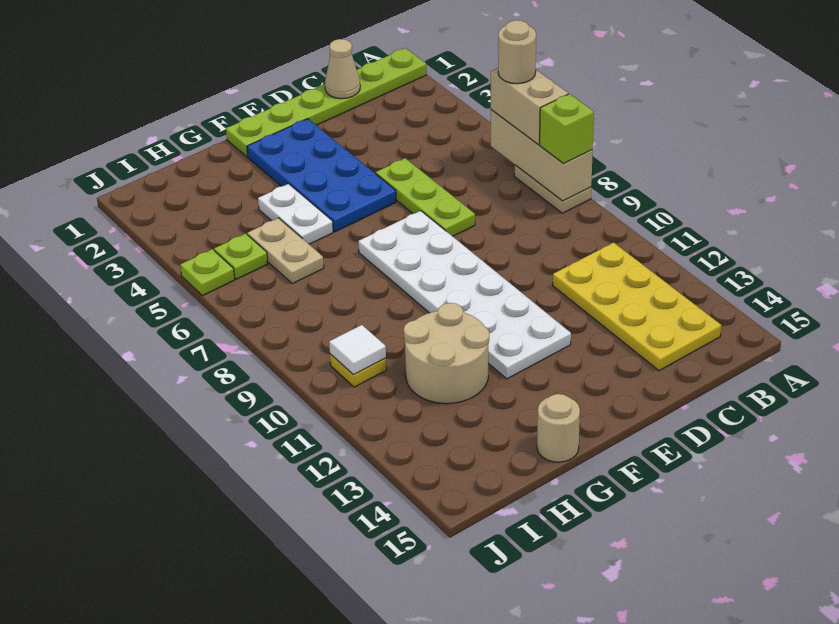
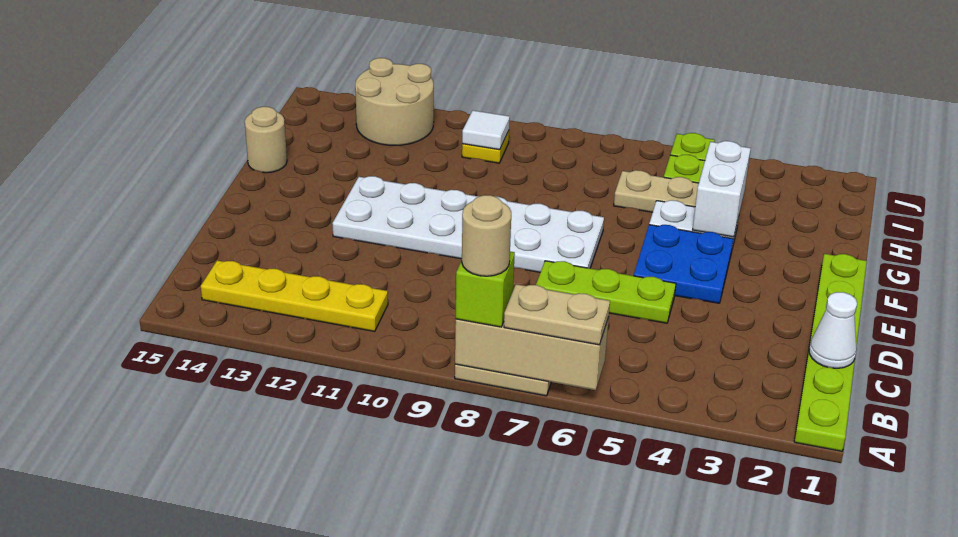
tan brick A6:A7 level 3 -> tan plate A6:A7 level 3
tan round brick A6 level 4 -> tan round brick A8 level 4
yellow plate B11:C14 level 1 -> yellow plate B11:B14 level 1
tan cone C1 level 2 -> white cone C1 level 2
blue plate E2:F5 level 1 -> blue plate E4:F5 level 1
none -> white brick G4:H4 level 2
tan round brick G11:H12 level 1 -> tan round brick I12:J13 level 1

